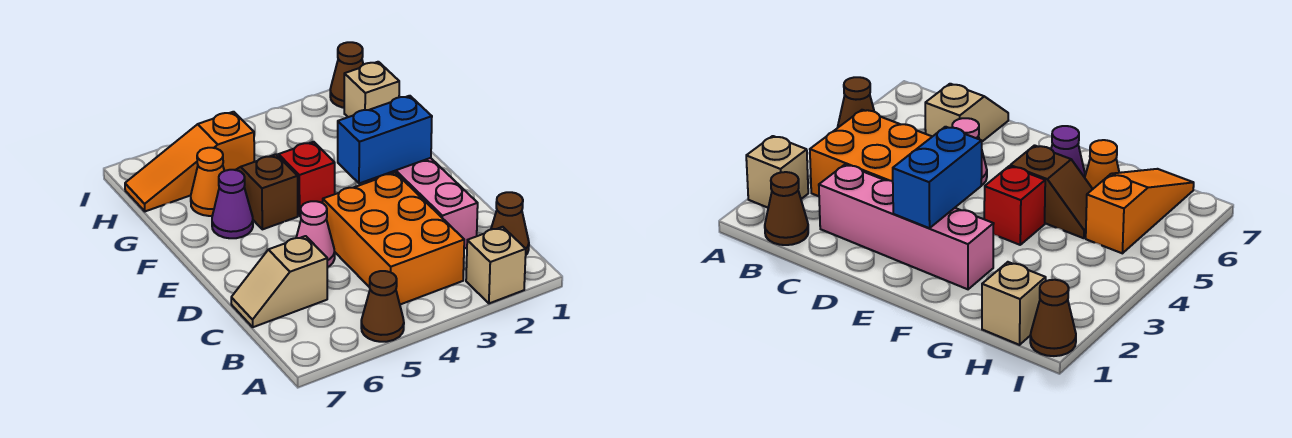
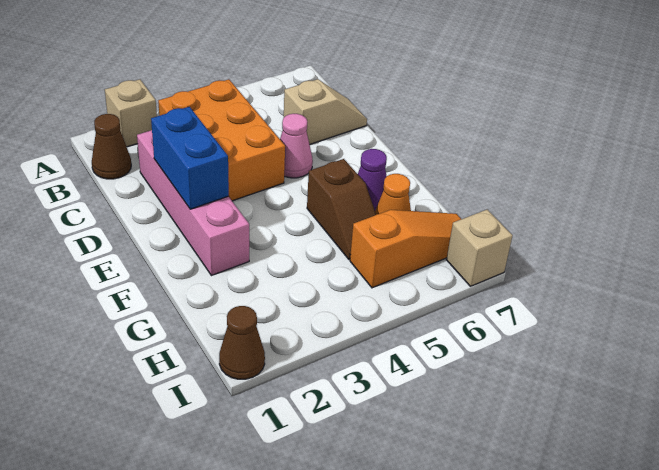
brown cone A5 level 1 -> none
blue brick E2:E3 level 2 -> blue brick D2:E2 level 2
red brick F4 level 1 -> none
tan brick H1 level 1 -> tan brick I7 level 1

